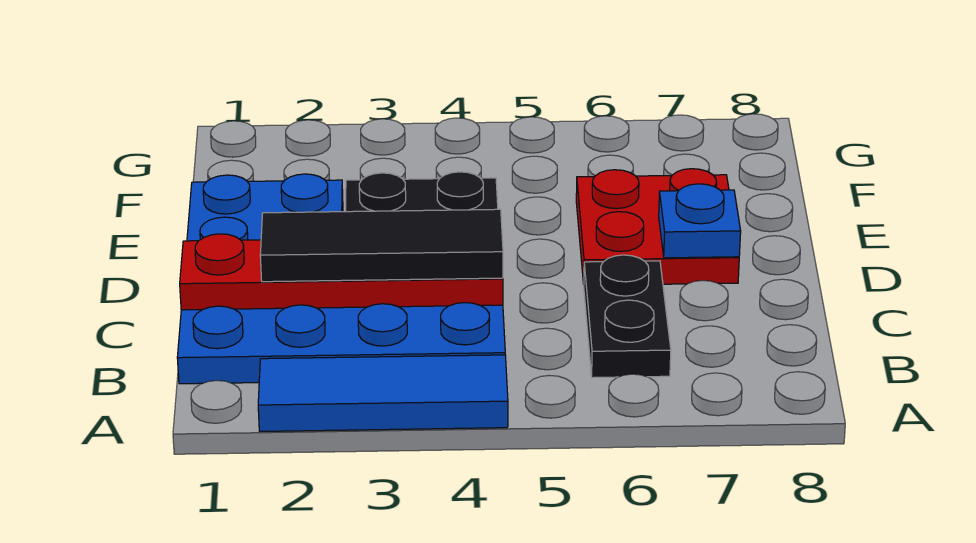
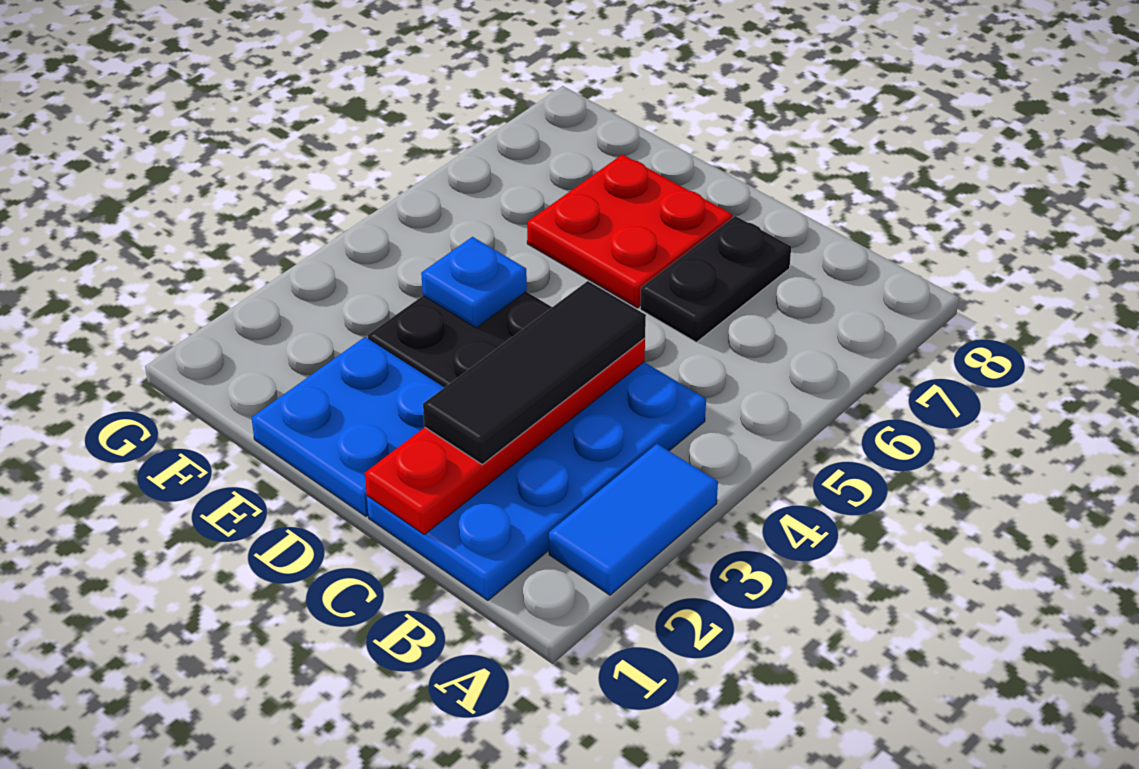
blue tile A2:A4 level 1 -> blue tile A2:A3 level 1
black plate B6:C6 level 1 -> black plate C6:C7 level 1
blue plate D7 level 2 -> blue plate E4 level 2

